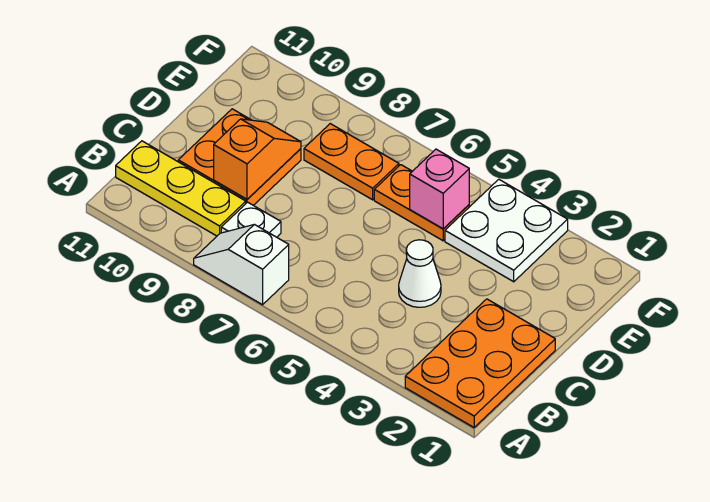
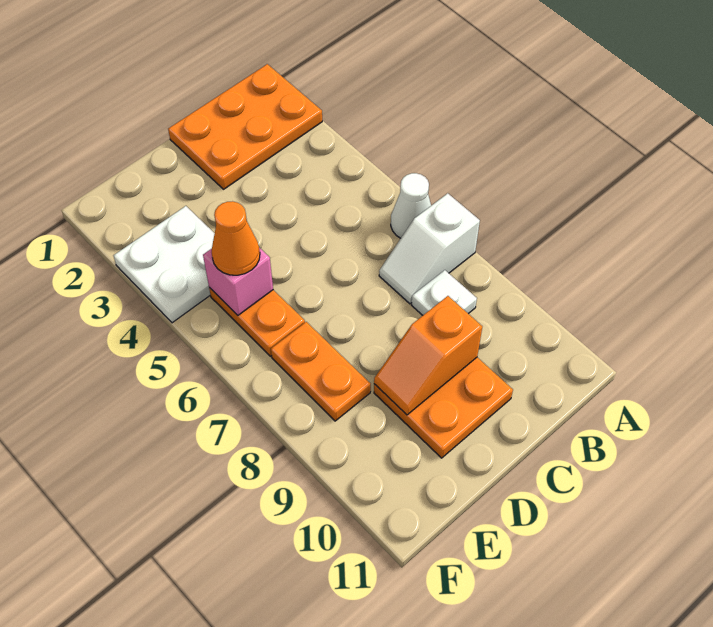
white slope A7:A8 level 1 top 7 -> white slope A7:B7 level 1 top A
yellow plate B9:B11 level 1 -> none
white cone C4 level 1 -> white cone A6 level 1
none -> orange cone E5 level 3

